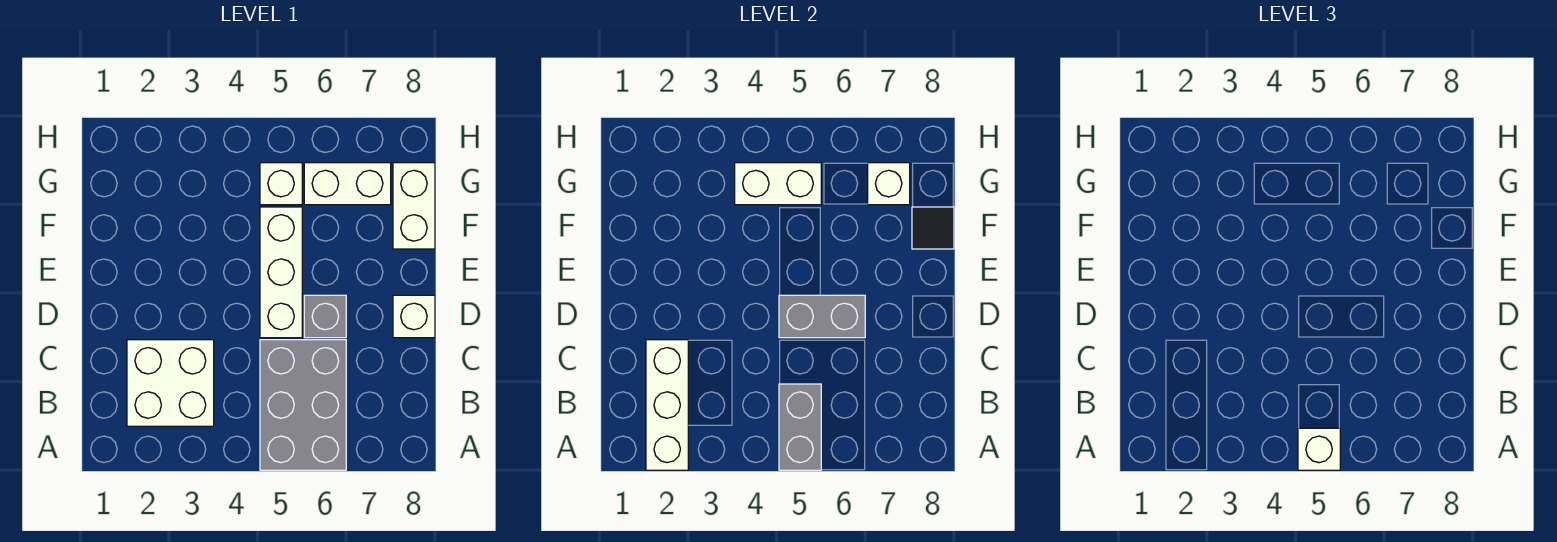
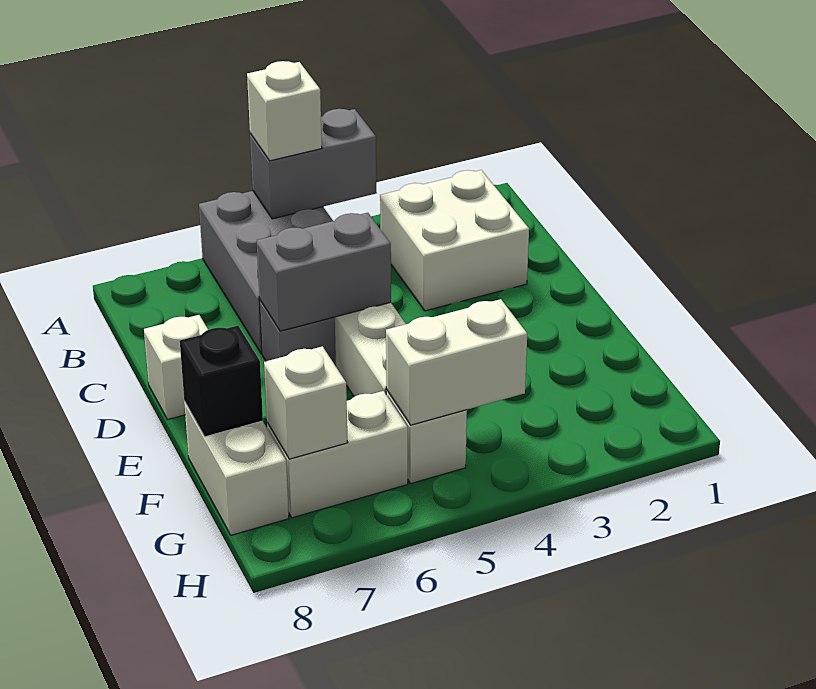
white brick A2:C2 level 2 -> none
grey brick A5:B5 level 2 -> grey brick A4:A5 level 2
black tile F8 level 2 -> black brick F8 level 2

